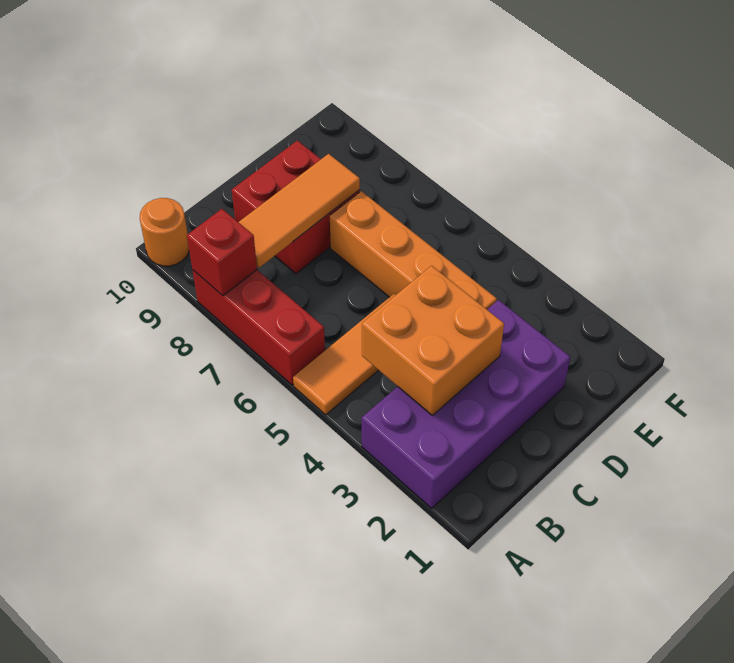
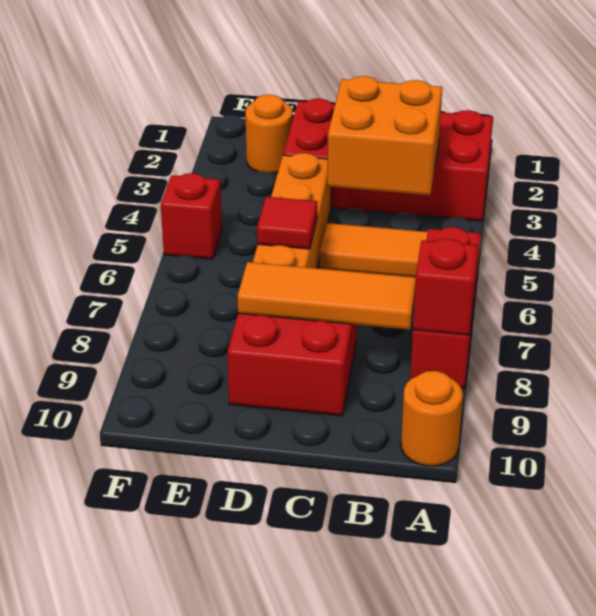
purple brick A2:D3 level 1 -> red brick A2:D3 level 1
none -> red tile D6 level 2
none -> orange round brick E2 level 1
none -> red brick F5 level 1

